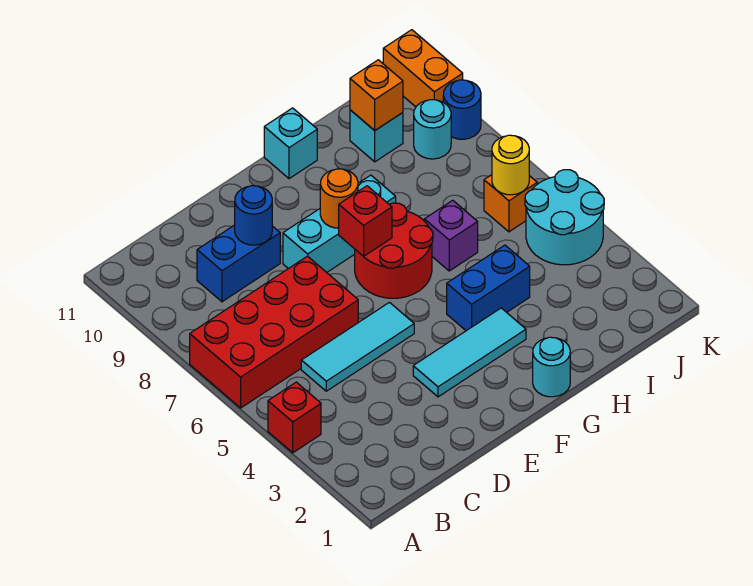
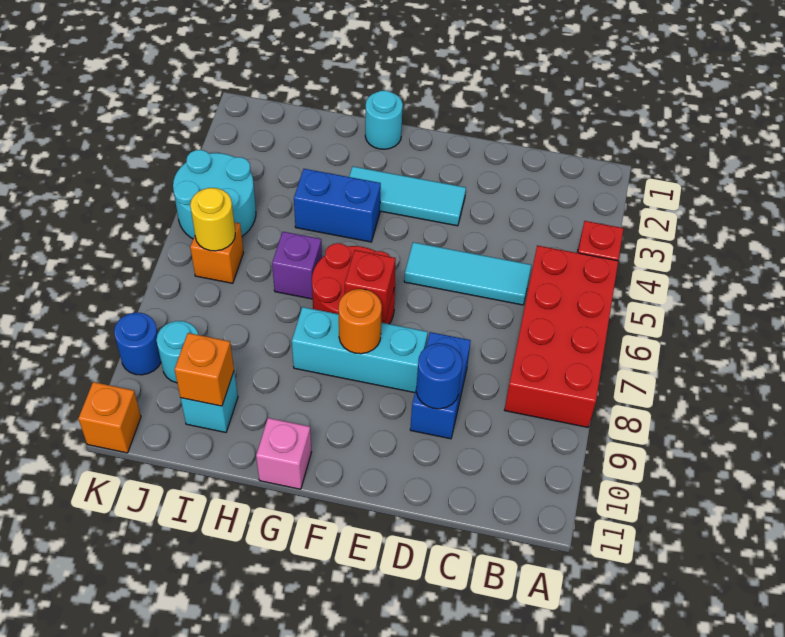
red brick A6:D7 level 1 -> red brick A5:B8 level 1
blue brick C9:D9 level 1 -> blue brick D8:D9 level 1
cyan brick G11 level 1 -> pink brick G11 level 1
orange brick K10:K11 level 1 -> orange brick K11 level 1

